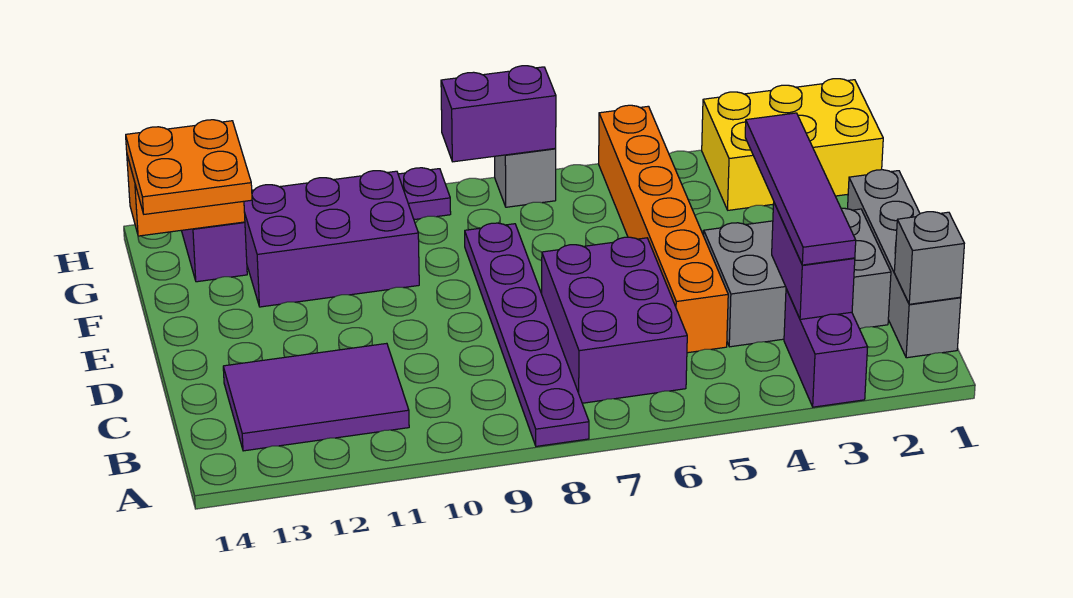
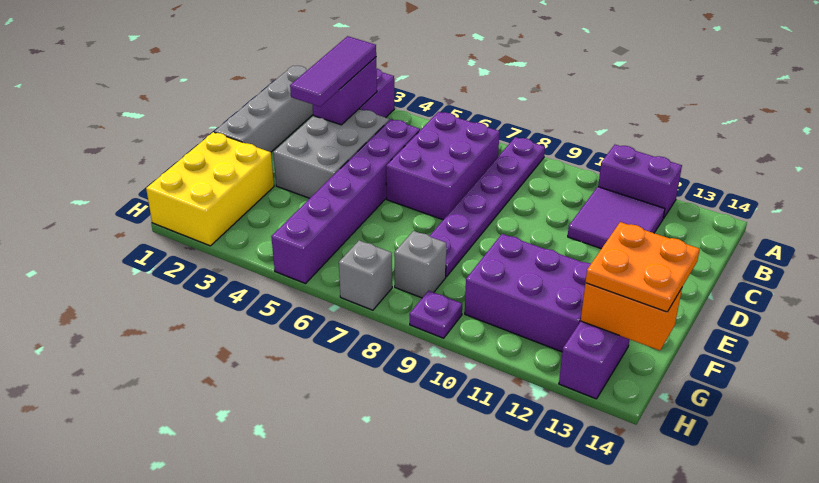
grey brick B1 level 2 -> grey brick G8 level 1
purple tile B3:E3 level 3 -> purple tile B3:D3 level 3
purple tile B11:C13 level 1 -> purple tile B11:C12 level 1
grey brick C2:D4 level 1 -> grey brick C3:E4 level 1
orange brick C5:H5 level 1 -> purple brick C5:H5 level 1
yellow brick G1:H3 level 1 -> yellow brick F1:H2 level 1
purple brick H7:H8 level 2 -> purple brick A11:A12 level 1

